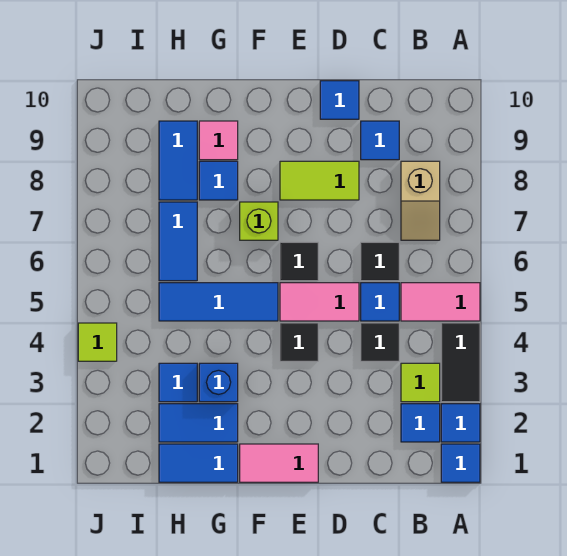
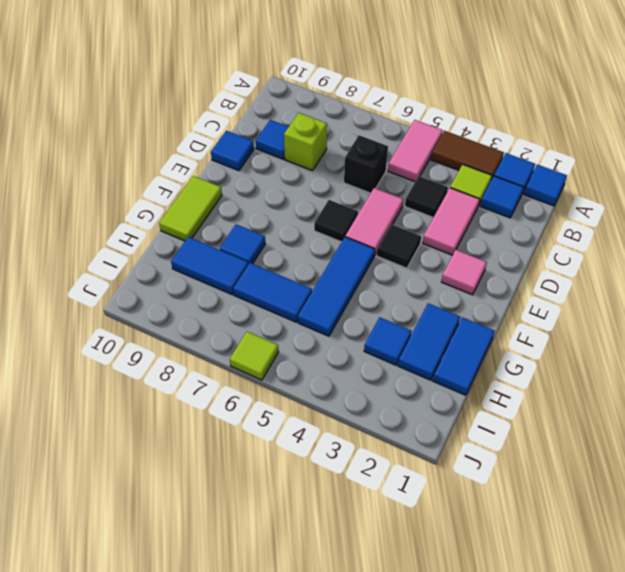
black tile A3:A4 level 1 -> brown tile A3:A4 level 1
tan slope B7:B8 level 1 top 8 -> none
blue tile C5 level 1 -> none
black tile C6 level 1 -> black brick C6 level 1
lime tile D8:E8 level 1 -> lime tile F10:G10 level 1
pink tile E1:F1 level 1 -> pink tile C3:D3 level 1
lime brick F7 level 1 -> lime brick C8 level 1
blue brick G3 level 1 -> none
pink tile G9 level 1 -> pink tile E2 level 1
lime tile J4 level 1 -> lime tile J6 level 1

